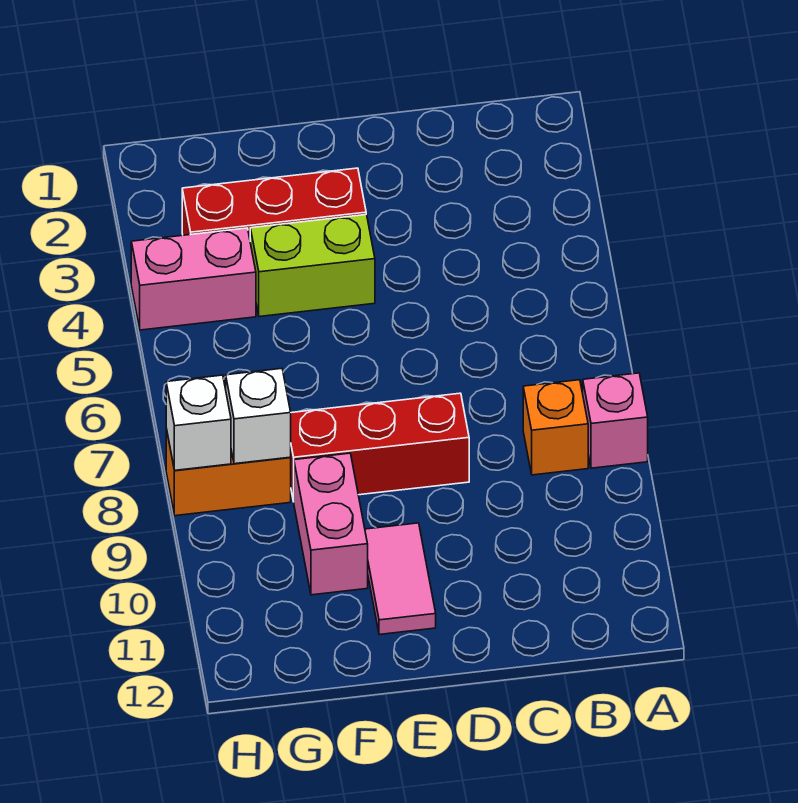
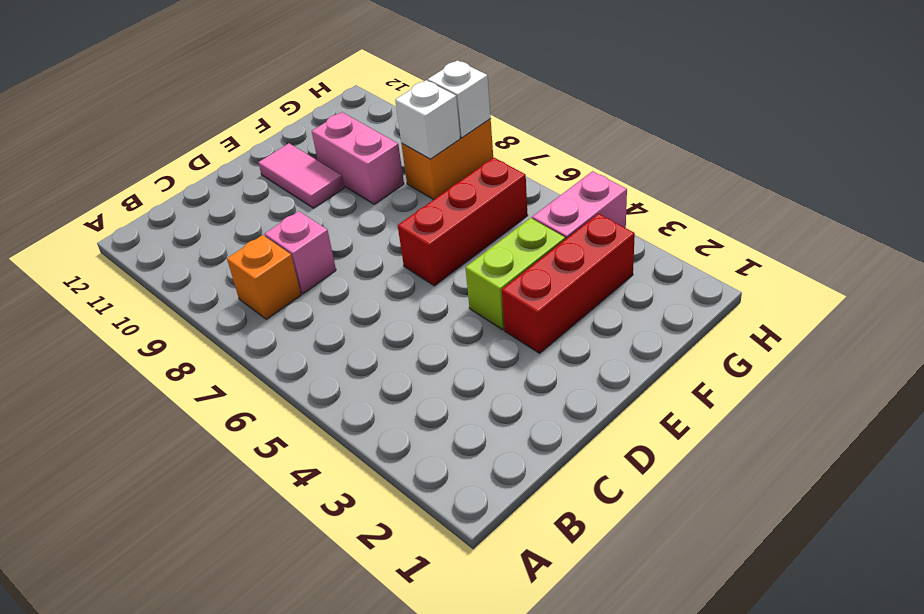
pink brick A8 level 1 -> pink brick C8 level 1
red brick D8:F8 level 1 -> red brick E6:G6 level 1

